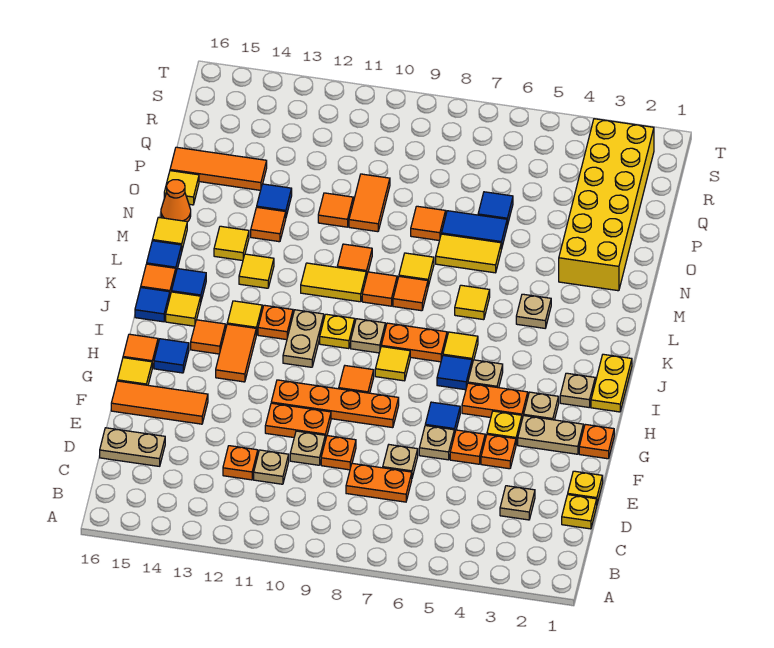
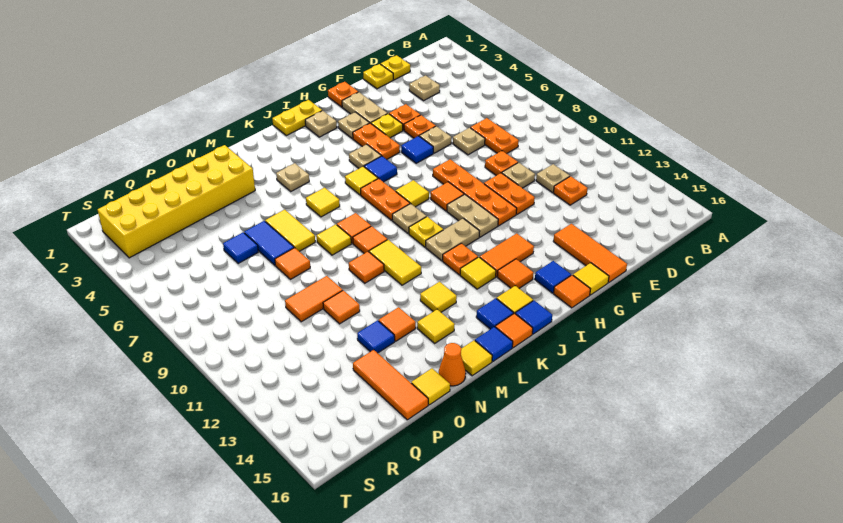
tan plate D15:D16 level 1 -> tan plate H10:H11 level 1

